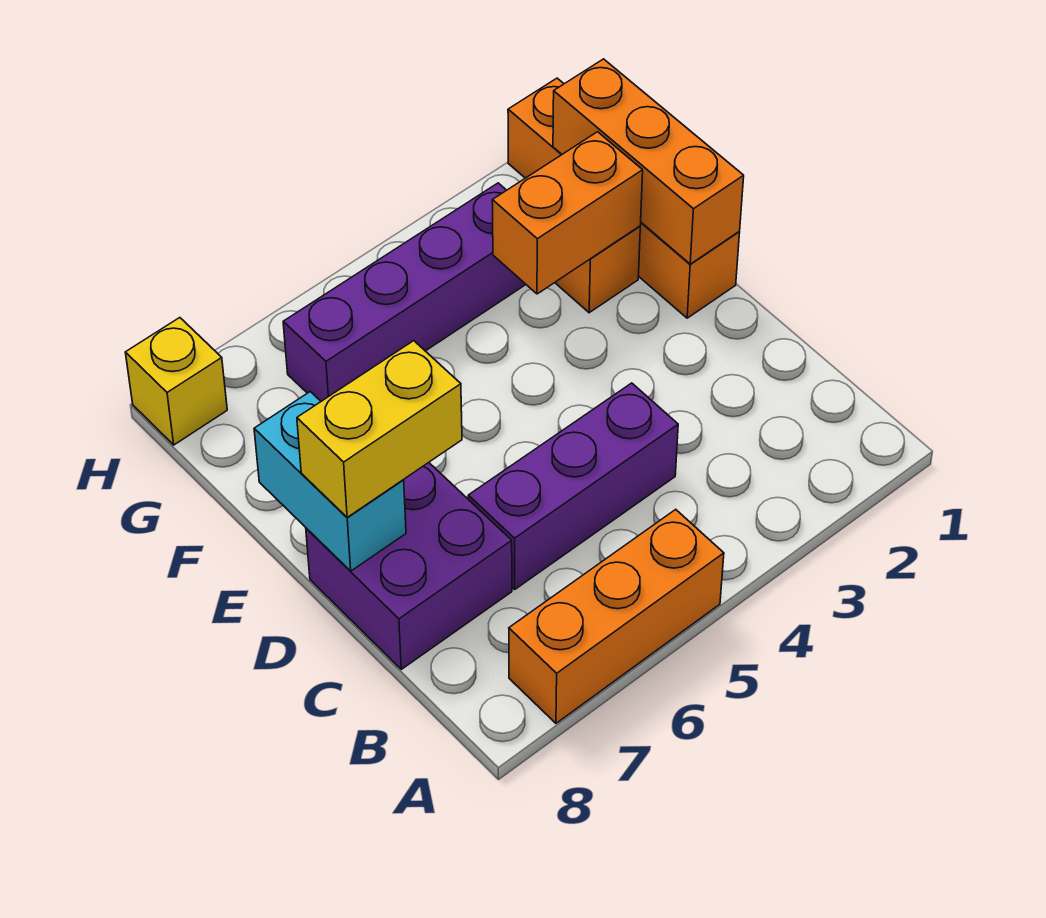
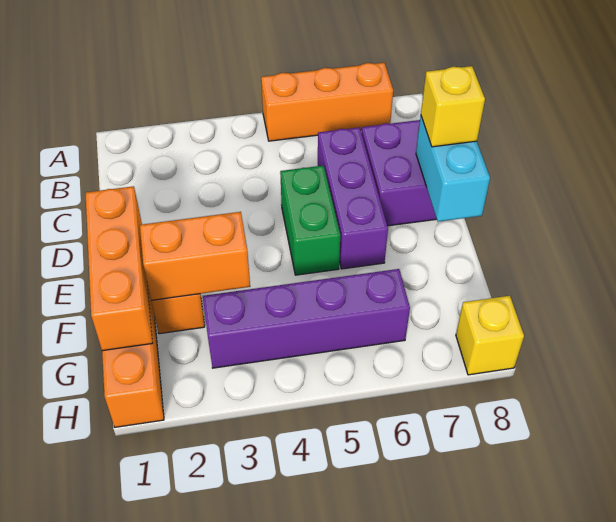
purple brick C4:C6 level 1 -> purple brick C6:E6 level 1
none -> green brick D5:E5 level 1
yellow brick D7:D8 level 3 -> yellow brick D8 level 3

